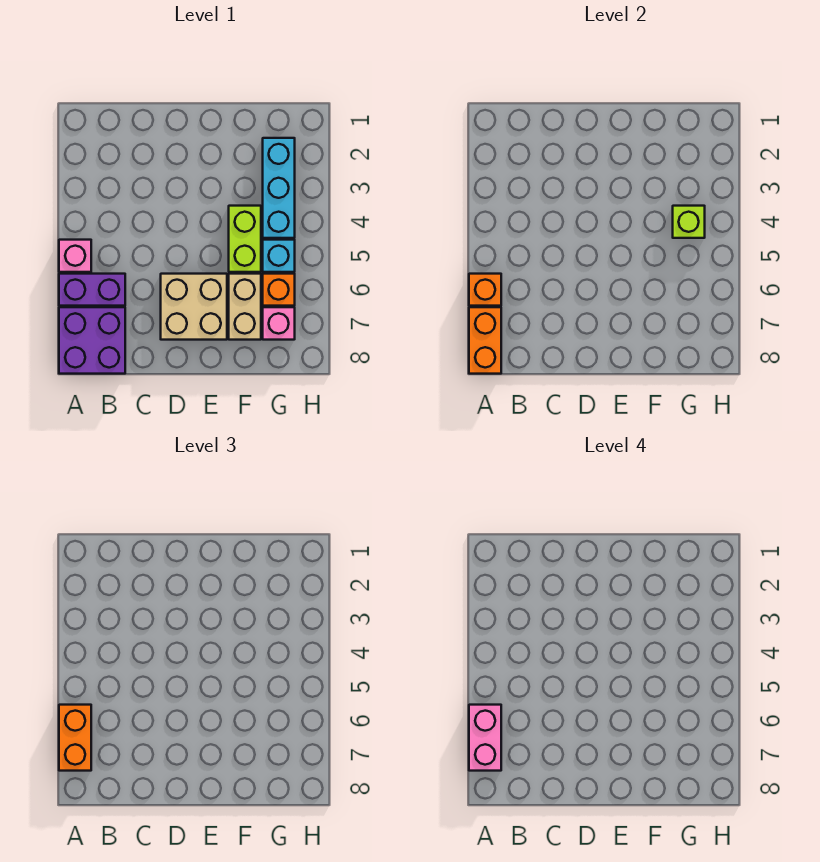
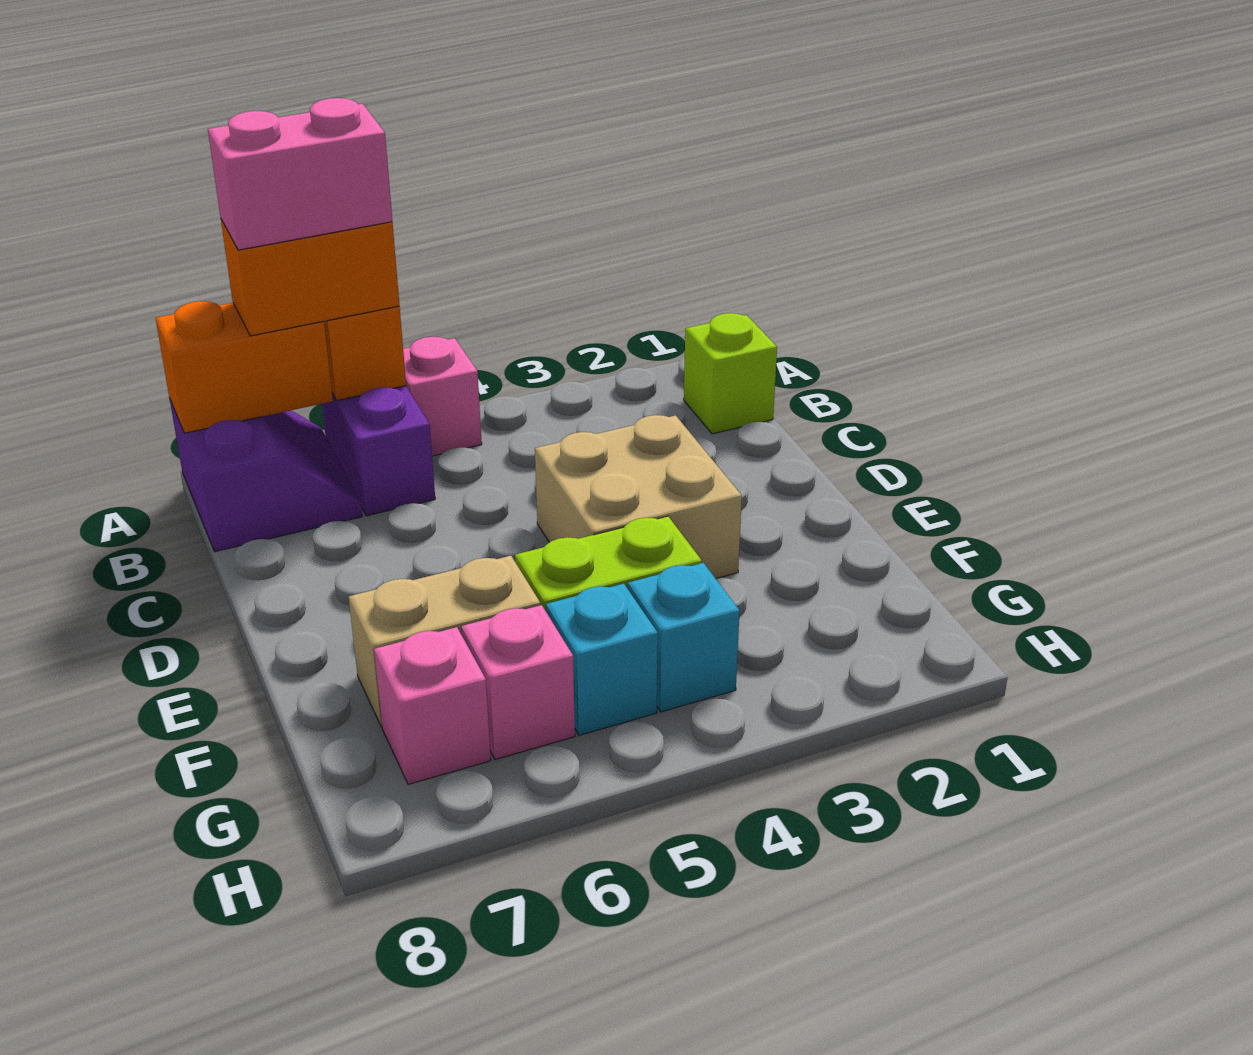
purple brick A7:B8 level 1 -> purple slope A7:B8 level 1 top 8
tan brick D6:E7 level 1 -> tan brick D3:E4 level 1
cyan brick G2:G4 level 1 -> cyan brick G4 level 1
lime brick G4 level 2 -> lime brick B1 level 1
orange brick G6 level 1 -> pink brick G6 level 1

